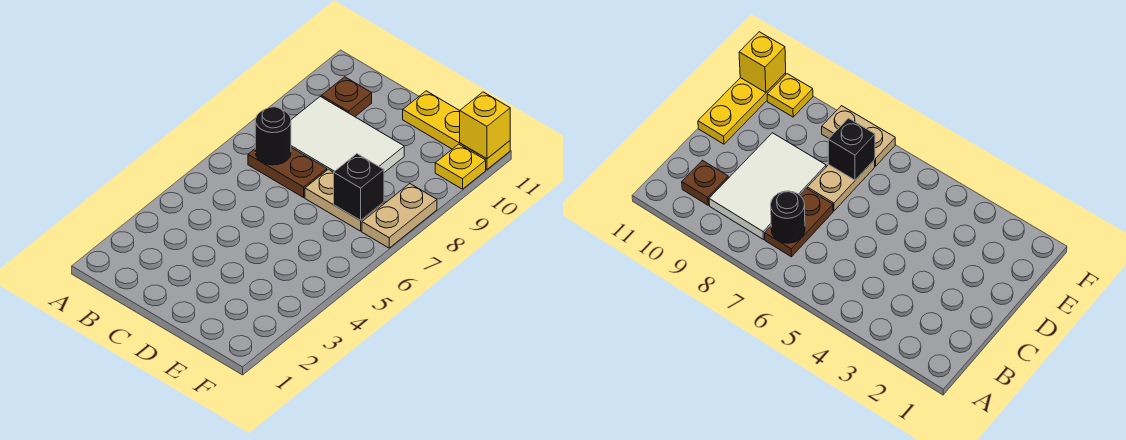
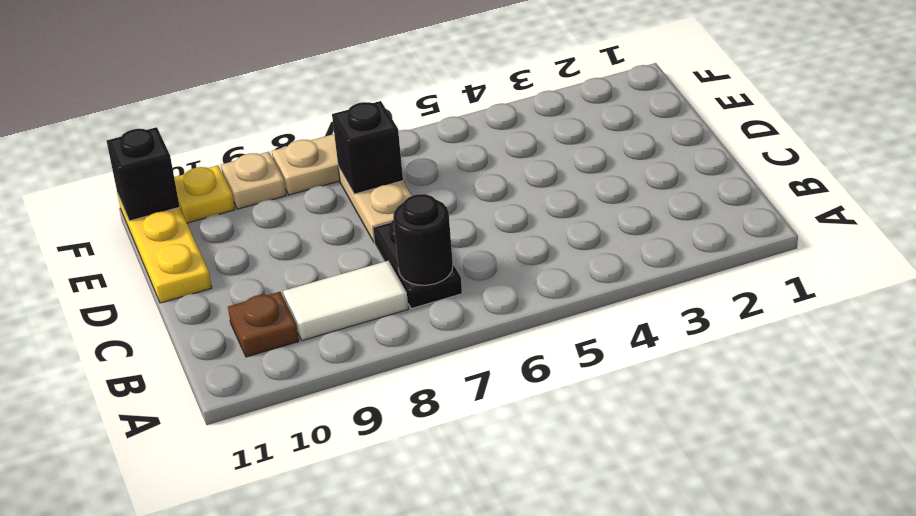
brown plate B7:C7 level 1 -> black plate B7:C7 level 1
white tile B8:D9 level 1 -> white tile B8:B9 level 1
none -> tan plate F9 level 1
yellow brick F11 level 2 -> black brick F11 level 2

